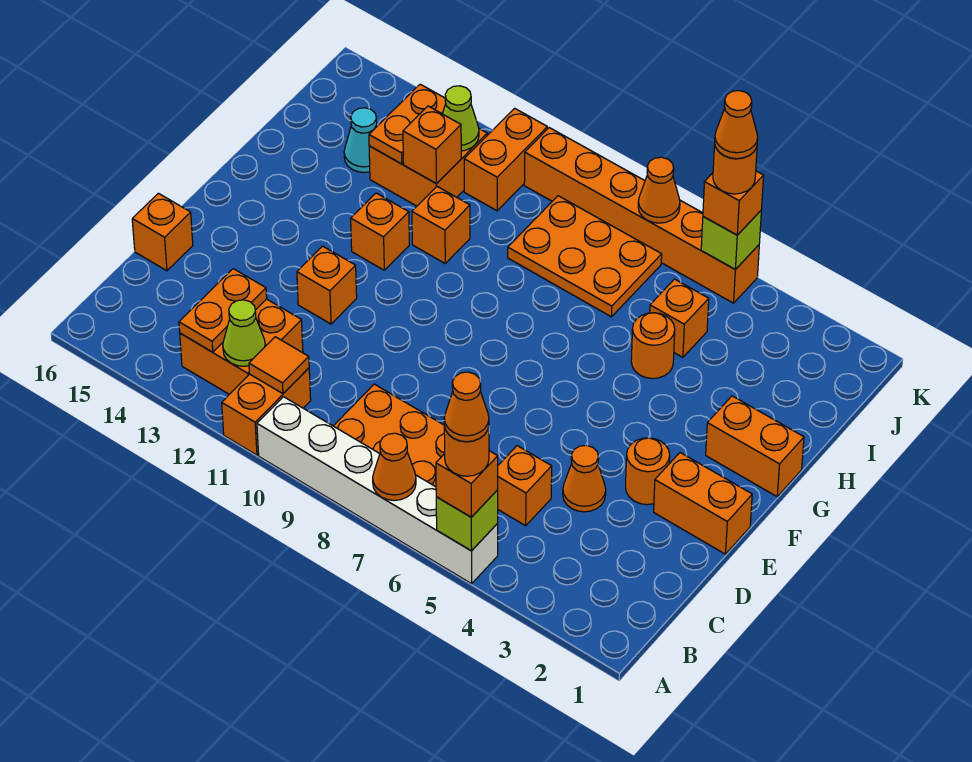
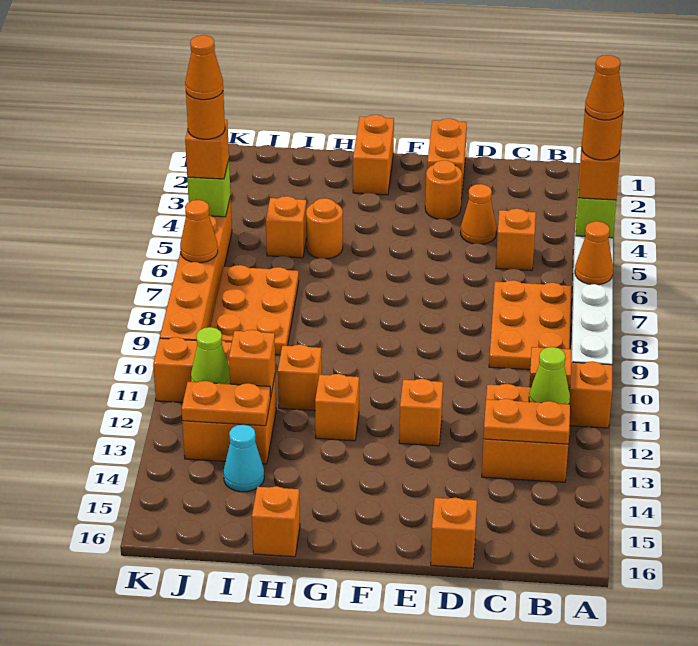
none -> orange brick H16 level 1

